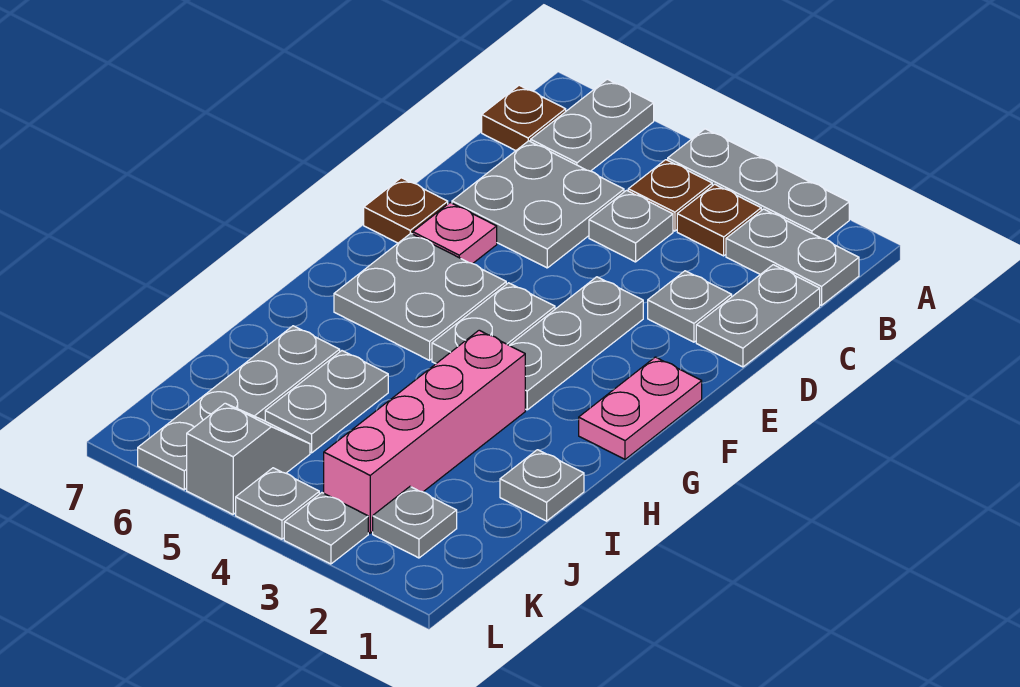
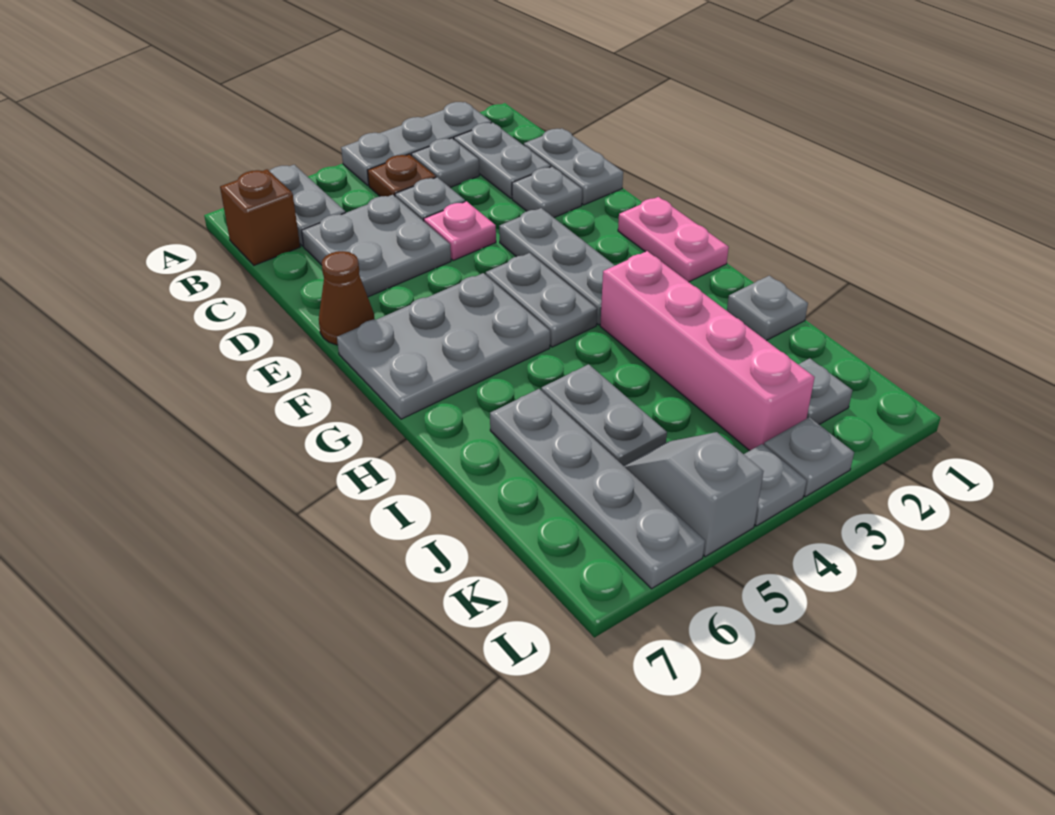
grey plate B1:B2 level 1 -> grey plate B2:C2 level 1
brown plate B3 level 1 -> grey plate B3 level 1
brown plate B7 level 1 -> brown brick B7 level 1
pink plate E6 level 1 -> pink plate D4 level 1
brown plate E7 level 1 -> brown cone E7 level 1
grey plate F5:G6 level 1 -> grey plate F5:G7 level 1

